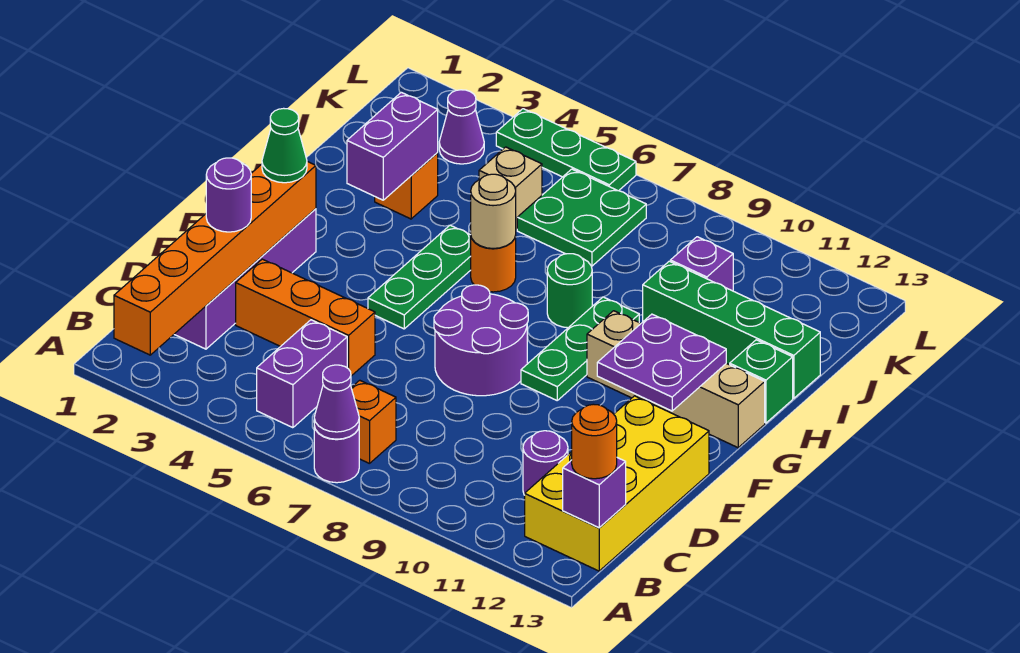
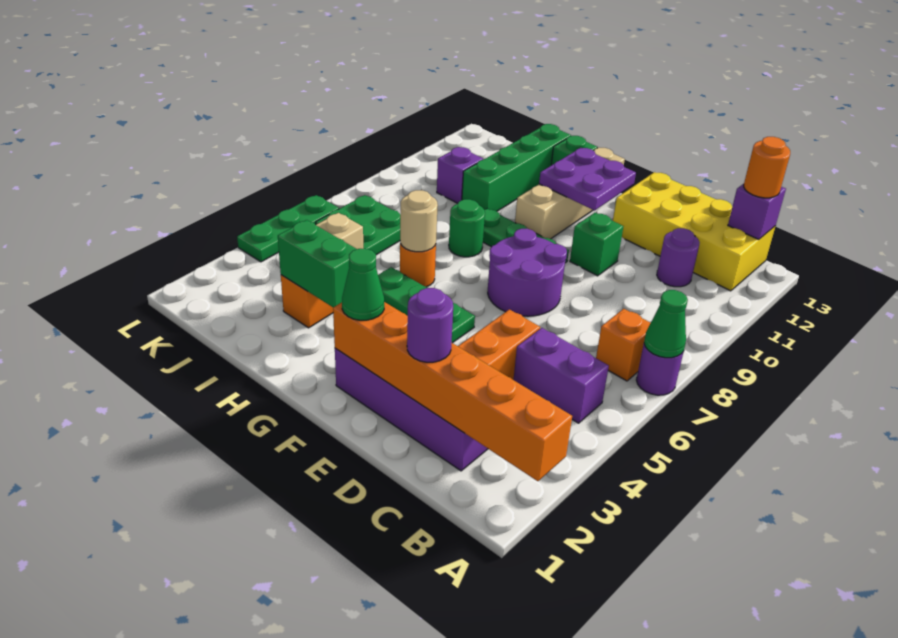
purple cone A7 level 2 -> green cone A7 level 2
none -> green brick E10 level 1
purple brick H3:I3 level 2 -> green brick H3:I3 level 2
purple cone K3 level 1 -> none

